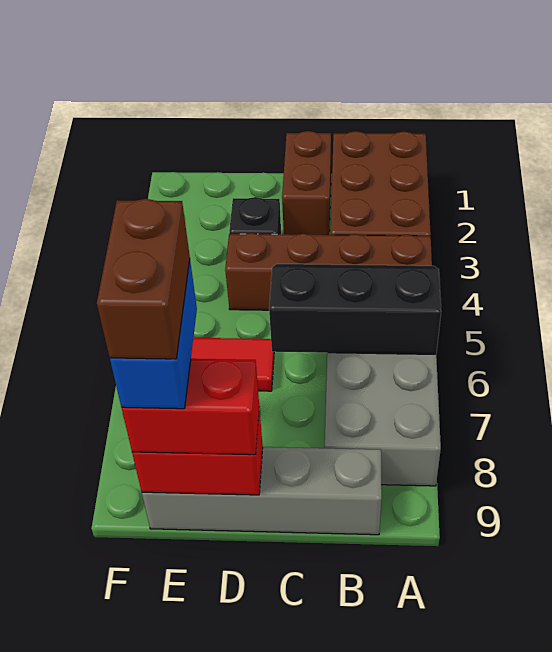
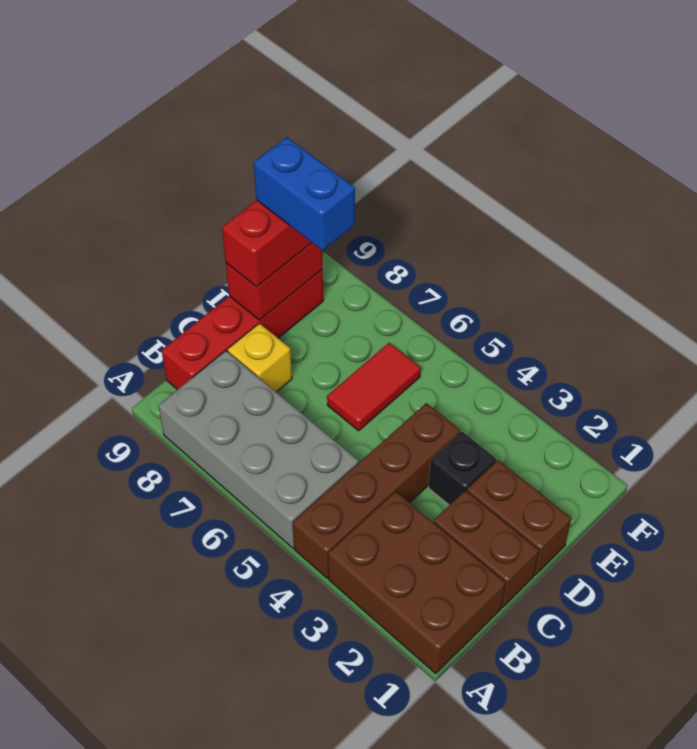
black slope A5:C6 level 2 top 6 -> none
grey brick B9:E9 level 1 -> red brick B9:E9 level 1
none -> yellow brick C8 level 1
brown brick E8:E9 level 5 -> brown brick D1:D2 level 1

